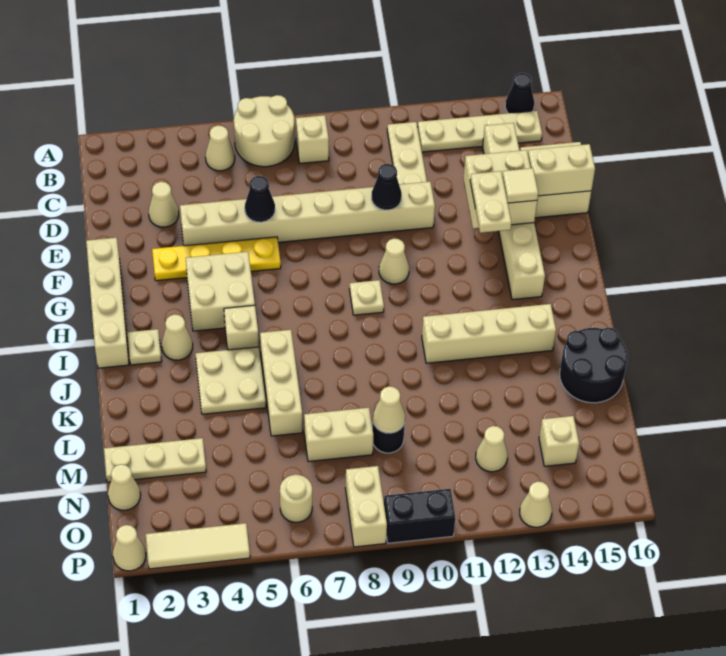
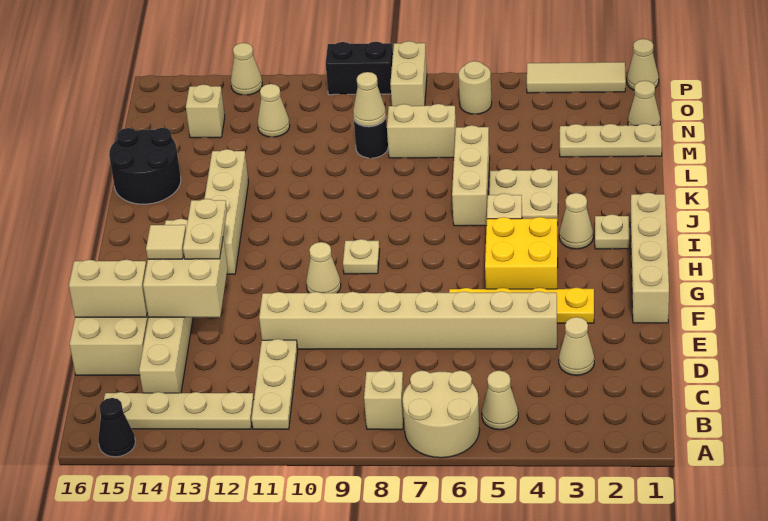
black cone E6 level 2 -> none
black cone E10 level 2 -> none
tan brick G4:H5 level 1 -> yellow brick G4:H5 level 1
tan brick J11:J14 level 1 -> tan brick H13:K13 level 1

